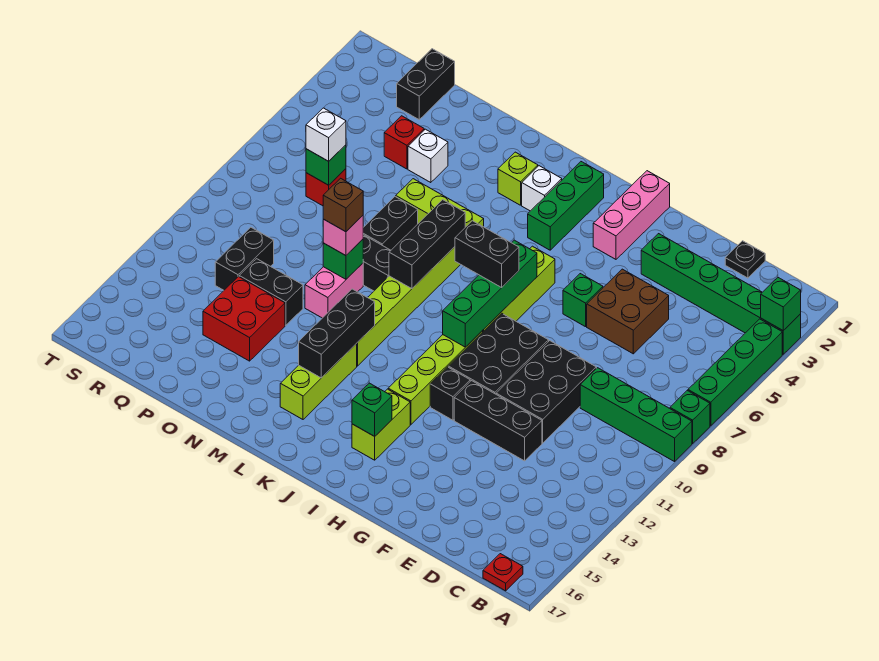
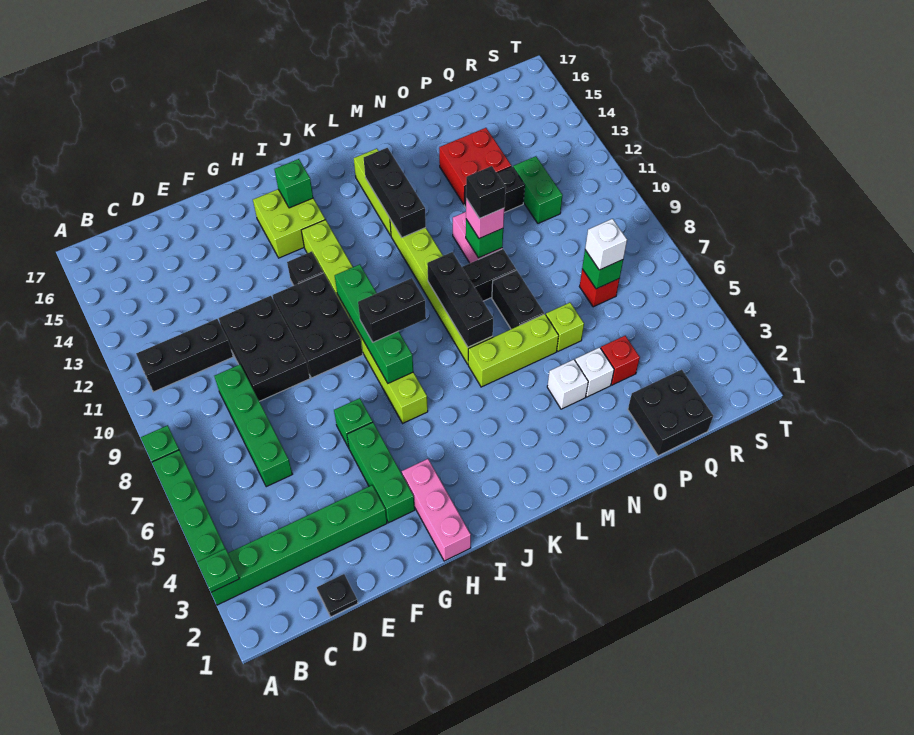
green brick A3 level 2 -> green plate A3 level 2
green brick A9:D9 level 1 -> green brick D6:D9 level 1
red plate B17 level 1 -> none
brown brick E5:F6 level 1 -> none
black brick E12:G12 level 1 -> black brick B11:D11 level 1
lime brick I14:I15 level 1 -> lime brick H14:I15 level 1
green brick J2:J4 level 1 -> green brick G3:G5 level 1
white brick K3 level 1 -> white brick N4 level 1
lime brick L3 level 1 -> lime brick O6 level 1
brown brick N10 level 4 -> black brick N10 level 4
black brick Q1:Q2 level 1 -> black brick P1:Q2 level 1
black brick Q11:Q12 level 1 -> green brick Q11:Q12 level 1

